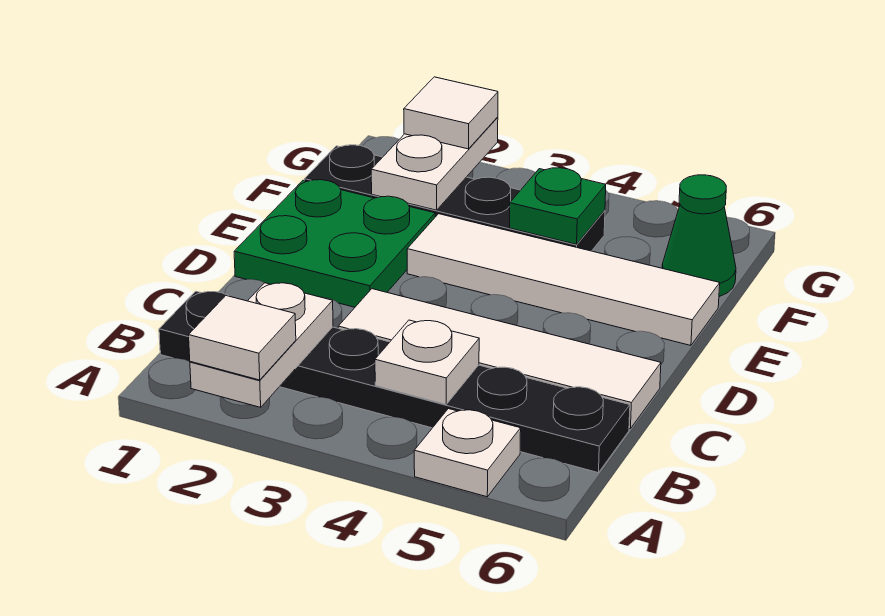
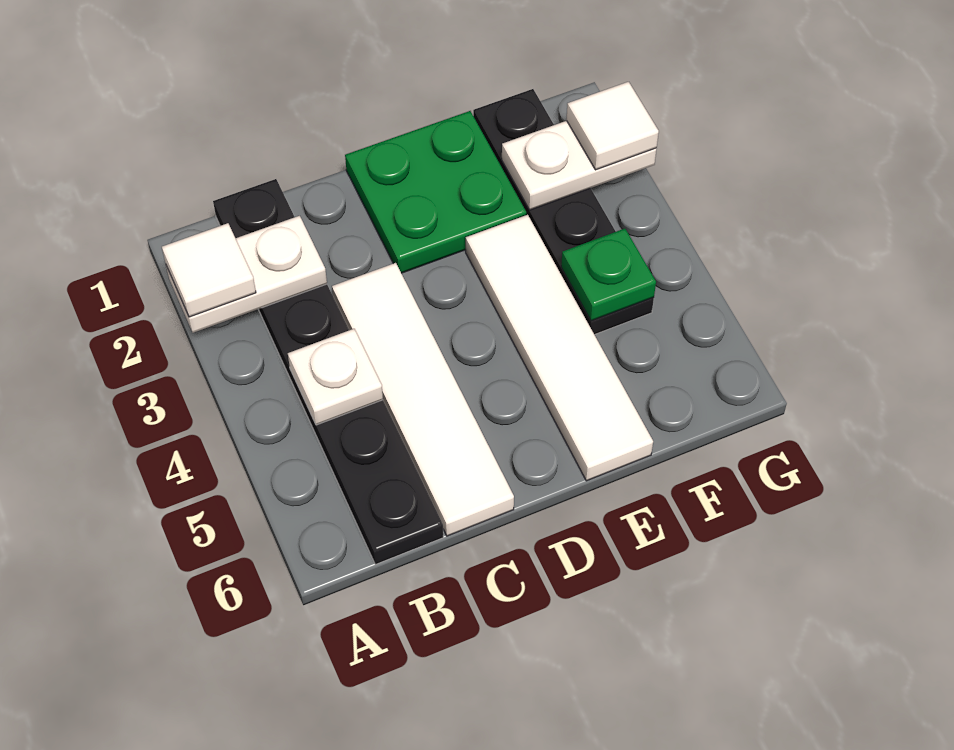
white plate A5 level 1 -> none
green cone F6 level 1 -> none

